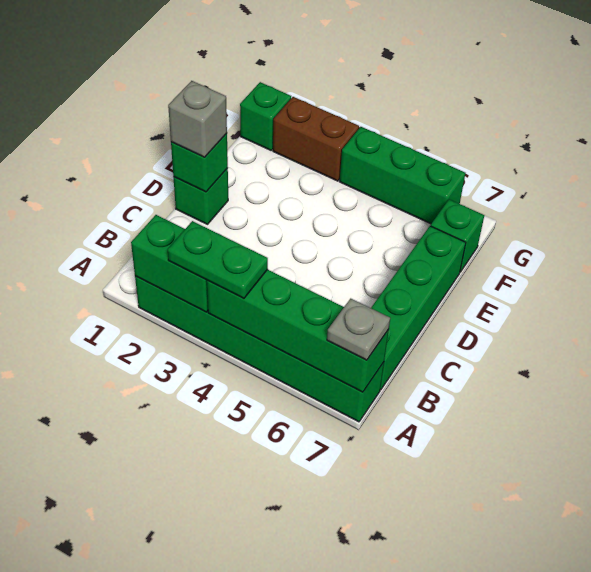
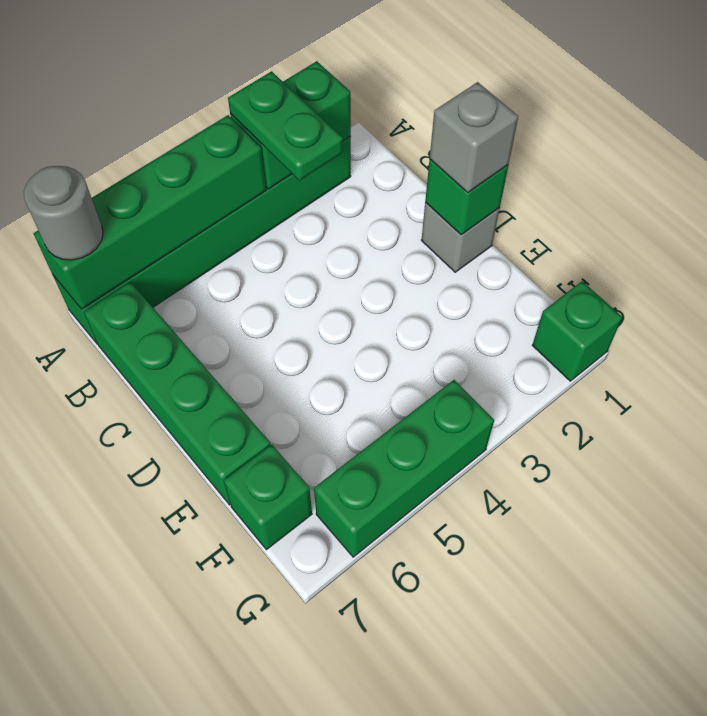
green plate A3:A4 level 3 -> green plate A3:B3 level 3
grey plate A7 level 3 -> grey round brick A7 level 3
green brick D1 level 1 -> grey brick D1 level 1
brown brick G2:G3 level 1 -> none

